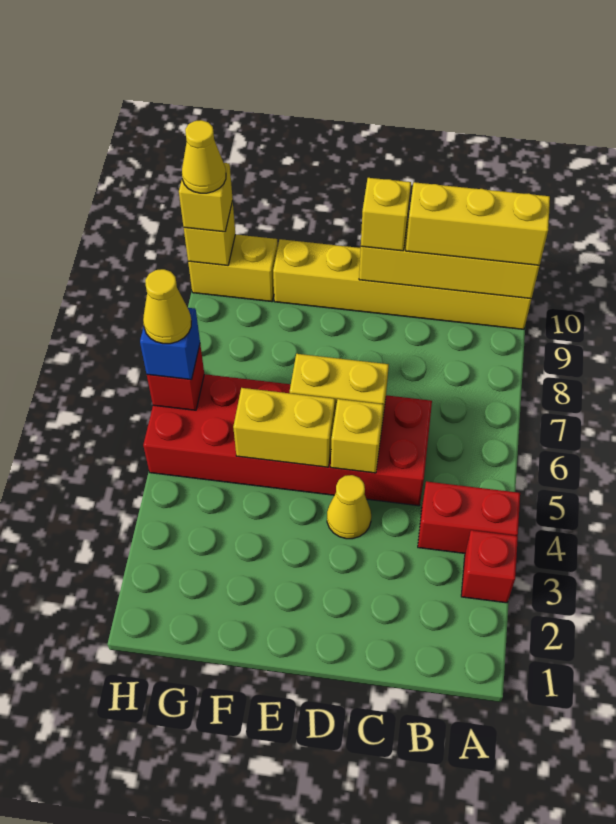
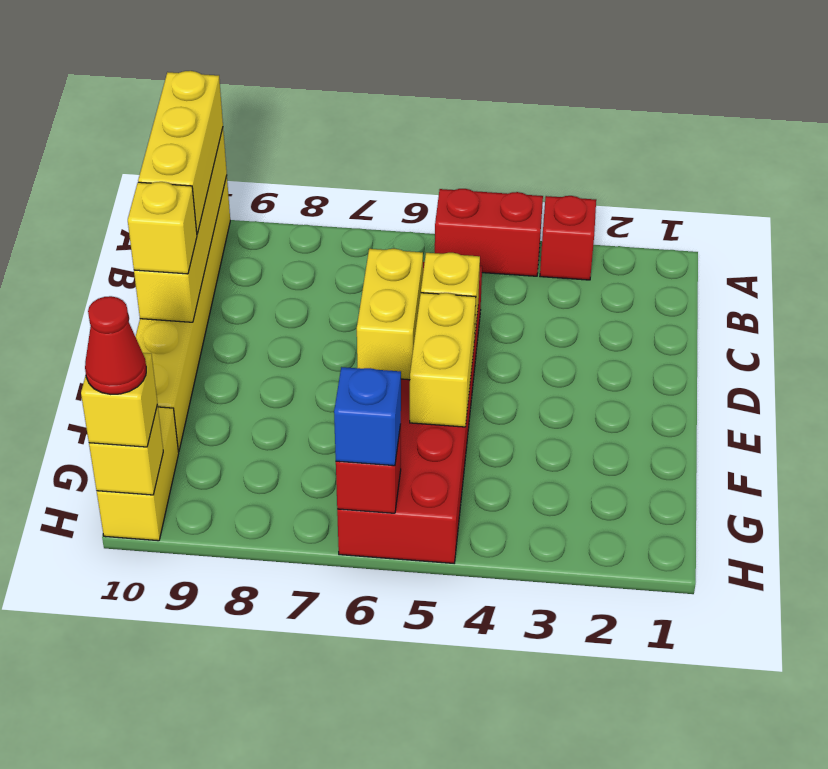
red brick A4:B4 level 1 -> red brick A4:A5 level 1
yellow cone D4 level 1 -> none
yellow cone H6 level 4 -> none
yellow cone H10 level 4 -> red cone H10 level 4

